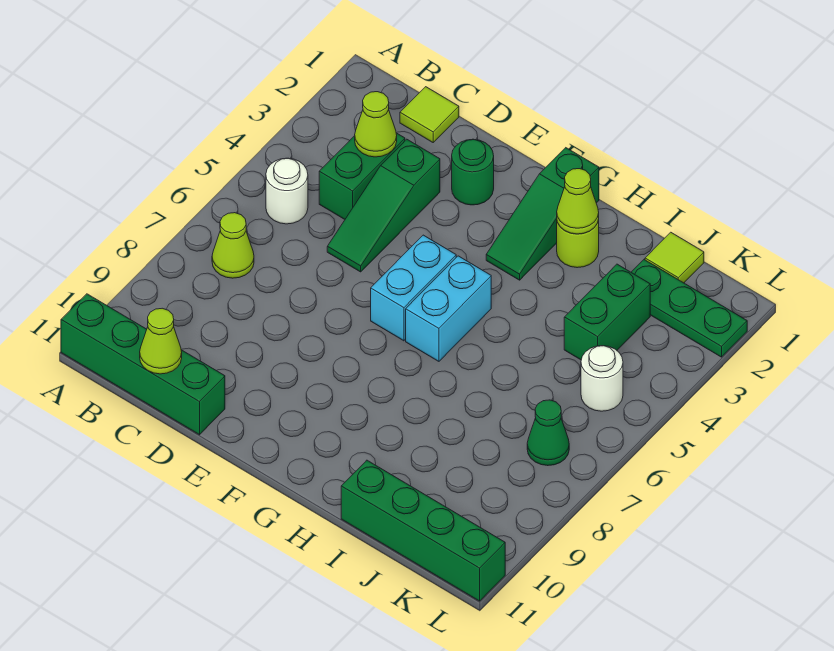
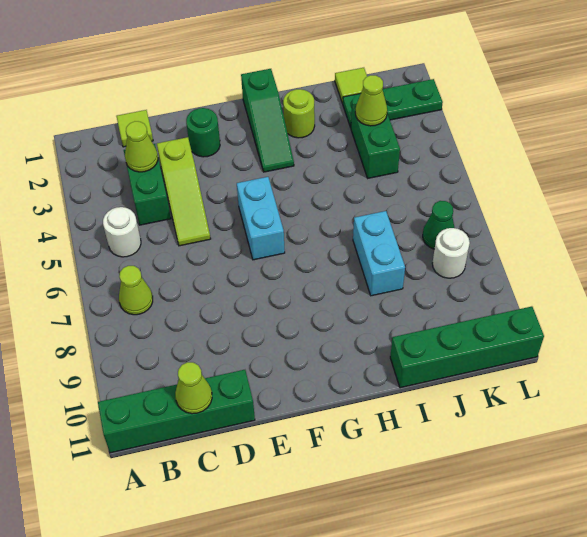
green slope D3:D5 level 1 top 3 -> lime slope D3:D5 level 1 top 3
cyan brick G5:G6 level 1 -> cyan brick I7:I8 level 1
lime cone H2 level 2 -> lime cone J3 level 2
white round brick K5 level 1 -> white round brick K8 level 1

